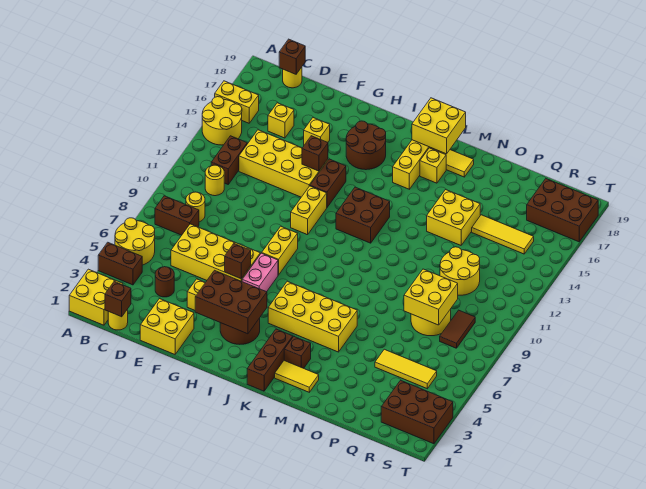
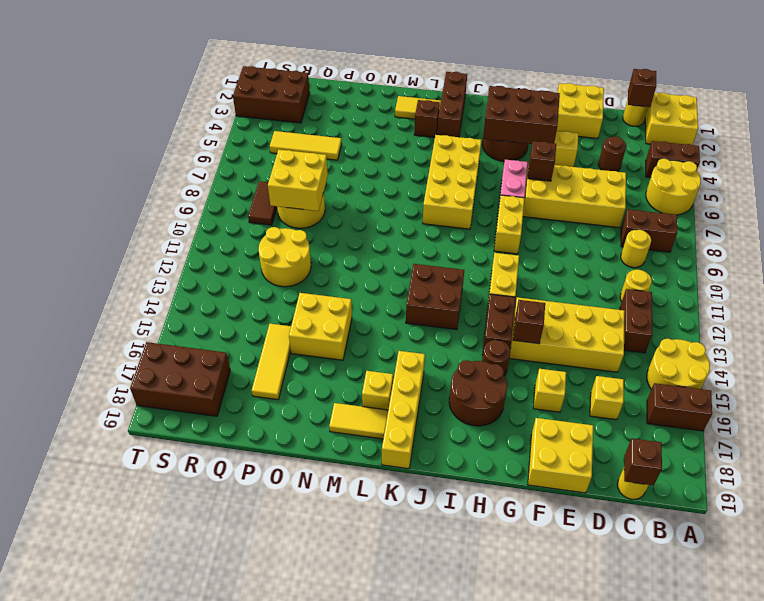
yellow brick A16:B16 level 1 -> brown brick A16:B16 level 1
none -> brown round brick H15 level 1
yellow brick J5:M6 level 1 -> yellow brick J5:K8 level 1
yellow brick K18:L19 level 2 -> yellow brick E18:F19 level 1
yellow tile P15:R15 level 1 -> yellow tile P15:P17 level 1

